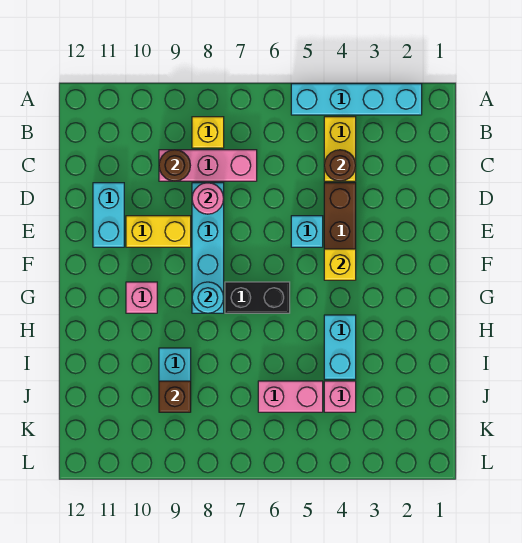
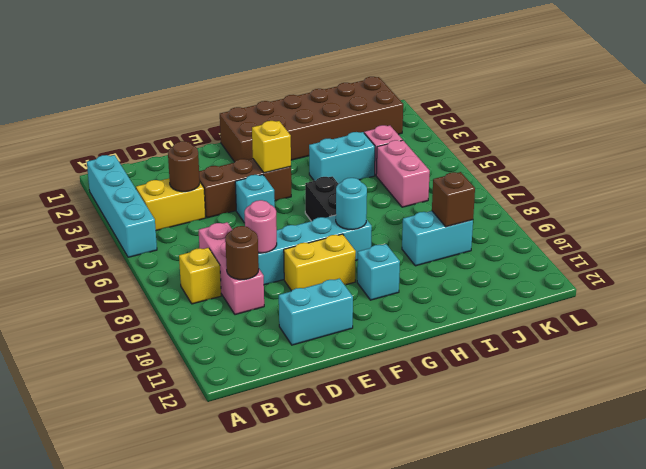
yellow brick E9:E10 level 1 -> yellow brick E9:F9 level 1
none -> brown brick F1:K2 level 1
pink brick G10 level 1 -> cyan brick G10 level 1

